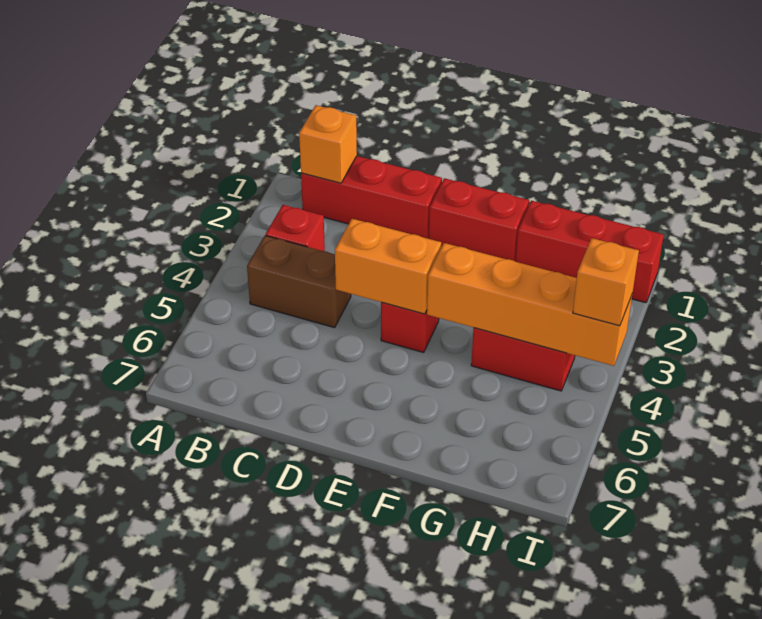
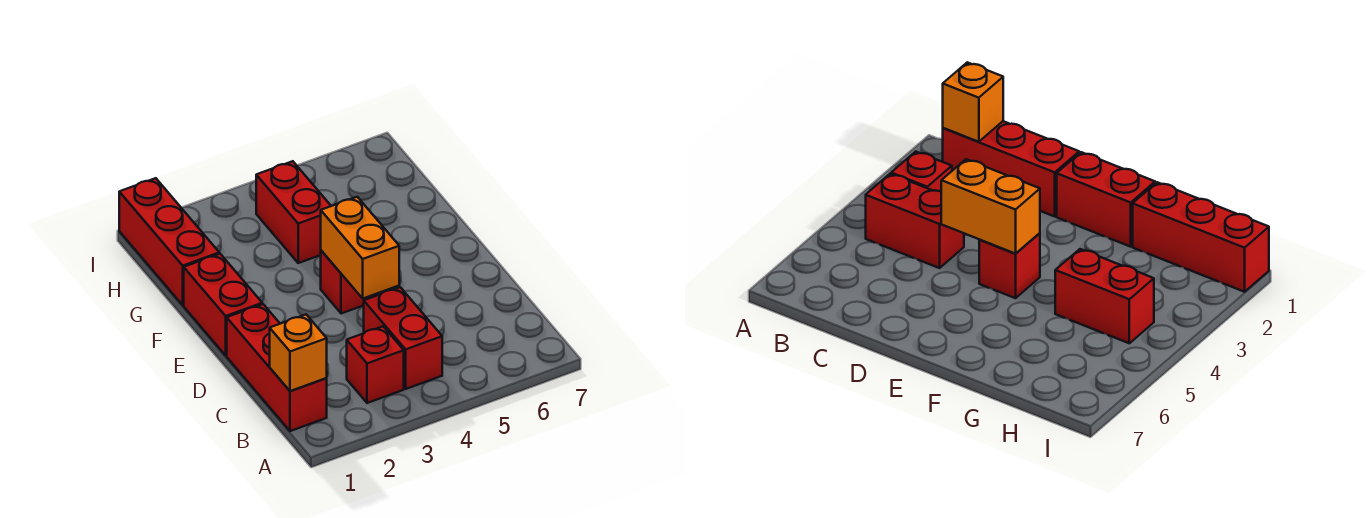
brown brick B4:C4 level 1 -> red brick B4:C4 level 1
orange brick F4:I4 level 2 -> none
orange brick I4 level 3 -> none

